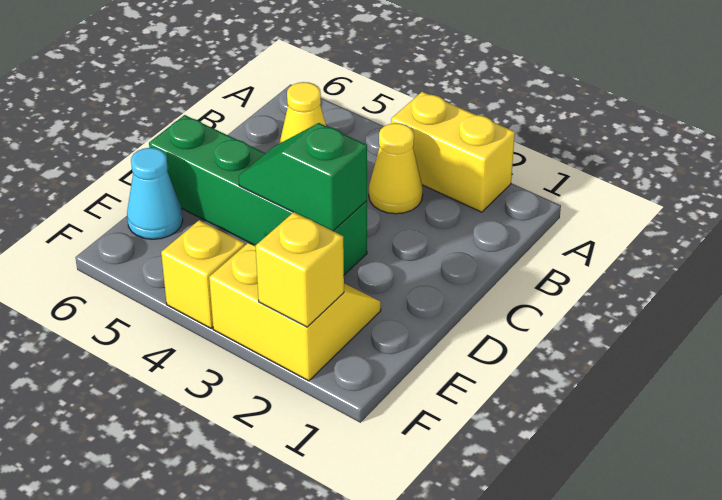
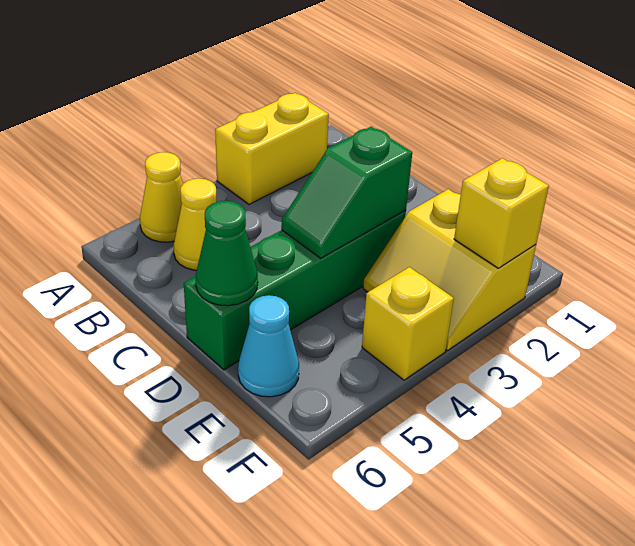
yellow cone B3 level 1 -> yellow cone A5 level 1
none -> green cone D6 level 2
yellow slope E2:F3 level 1 top F -> yellow slope E2:F3 level 1 top 2

